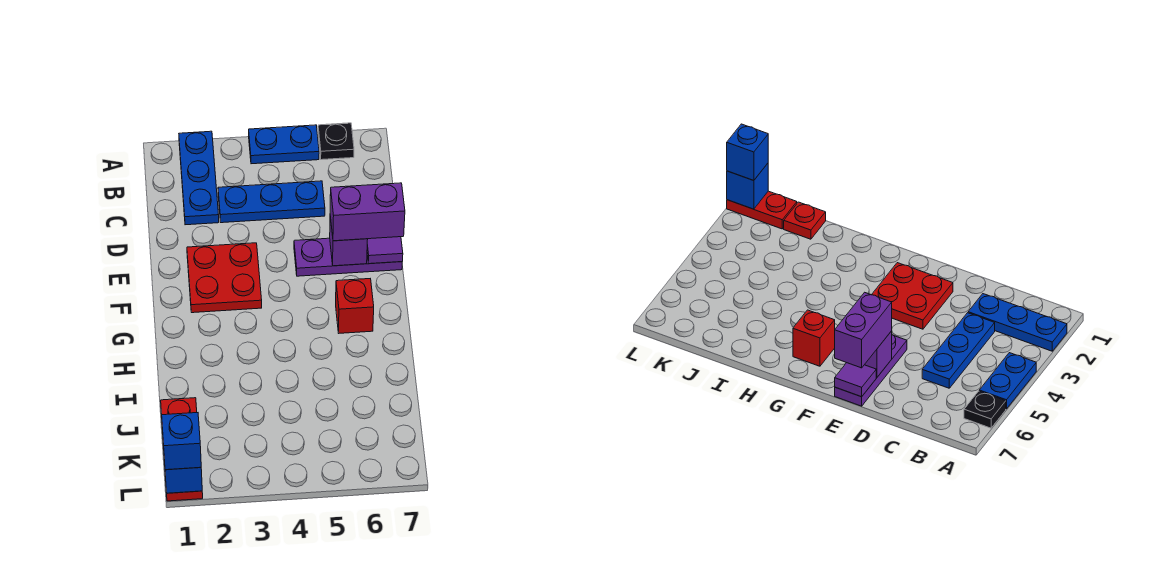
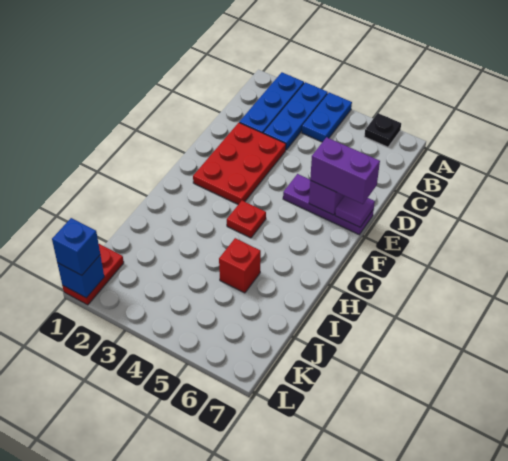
blue plate A4:A5 level 1 -> blue plate A4:B4 level 1
blue plate C3:C5 level 1 -> blue plate A3:C3 level 1
red plate E2:F3 level 1 -> red plate D2:F3 level 1
red brick G6 level 1 -> red brick I5 level 1
red plate J1 level 1 -> red plate G4 level 1

